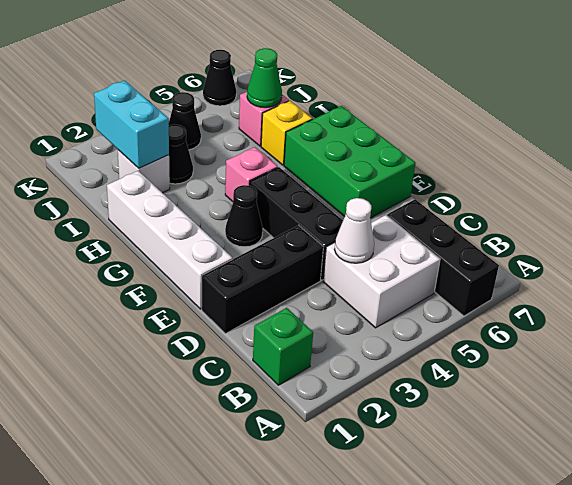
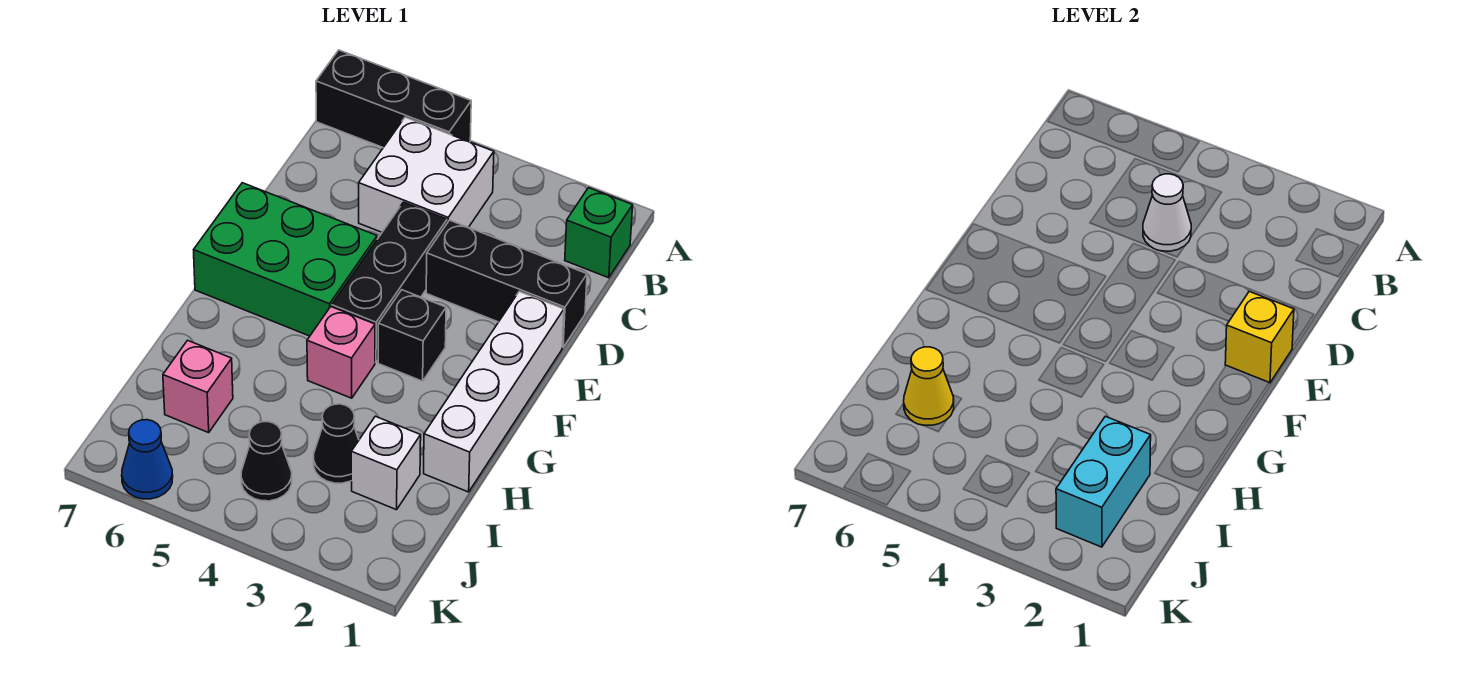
black brick A6:C6 level 1 -> black brick A5:A7 level 1
green brick E6:G7 level 1 -> green brick E5:F7 level 1
black cone F3 level 1 -> black brick F3 level 1
yellow brick H6 level 1 -> yellow brick E1 level 2
green cone I6 level 2 -> yellow cone I6 level 2
black cone K6 level 1 -> blue cone K6 level 1

